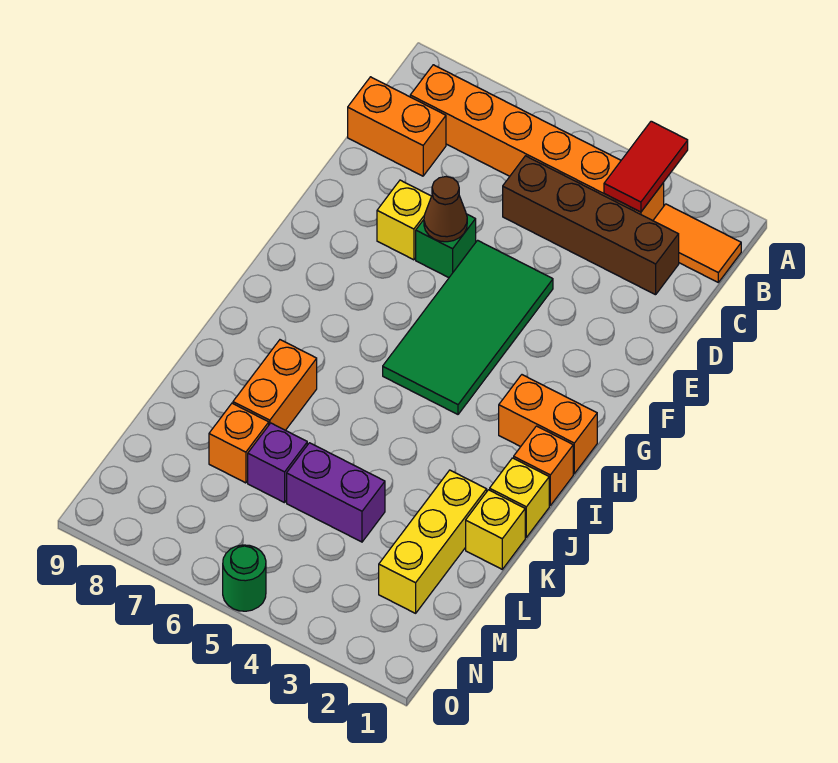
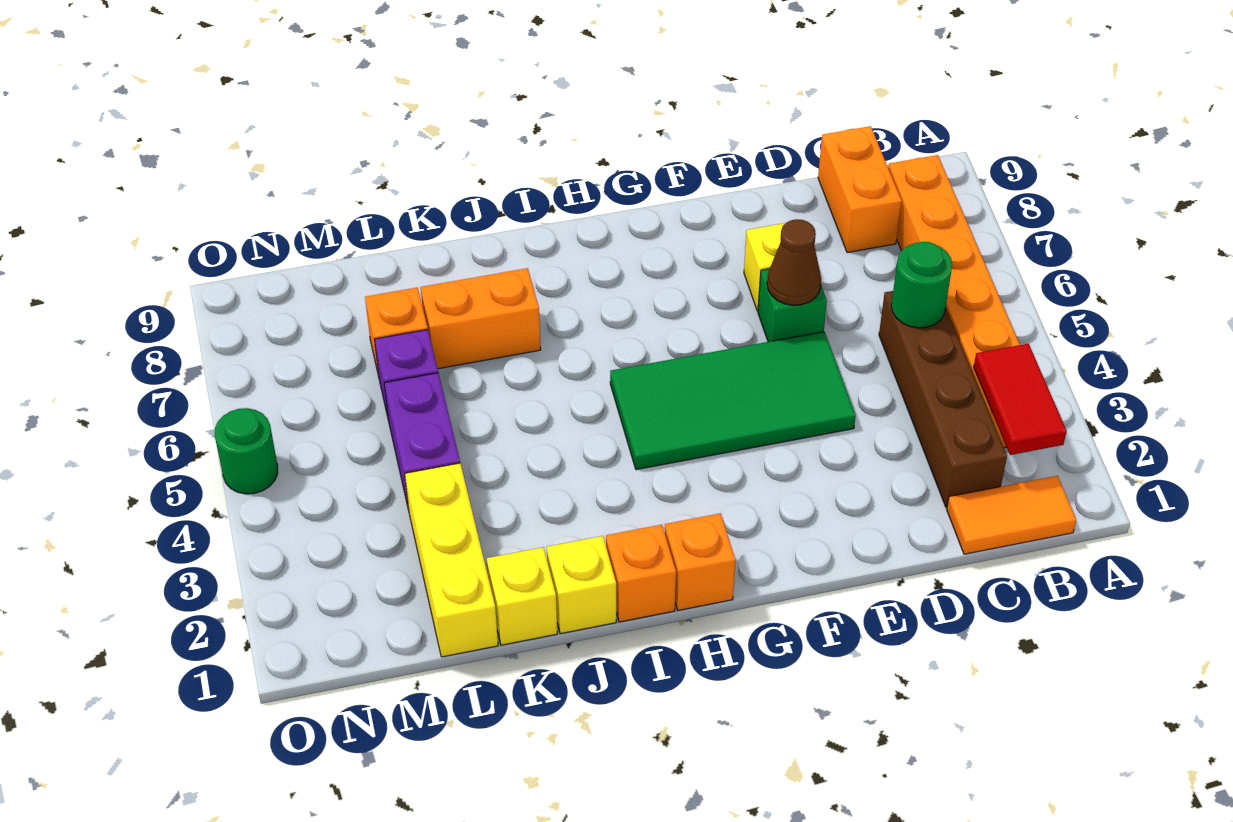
red tile A3:B3 level 2 -> red tile B2:B3 level 2
orange tile B1:B2 level 1 -> orange tile B1:C1 level 1
none -> green round brick C5 level 2
orange brick H1:H2 level 1 -> orange brick H1 level 1
yellow brick K2:M2 level 1 -> yellow brick L1:L3 level 1

